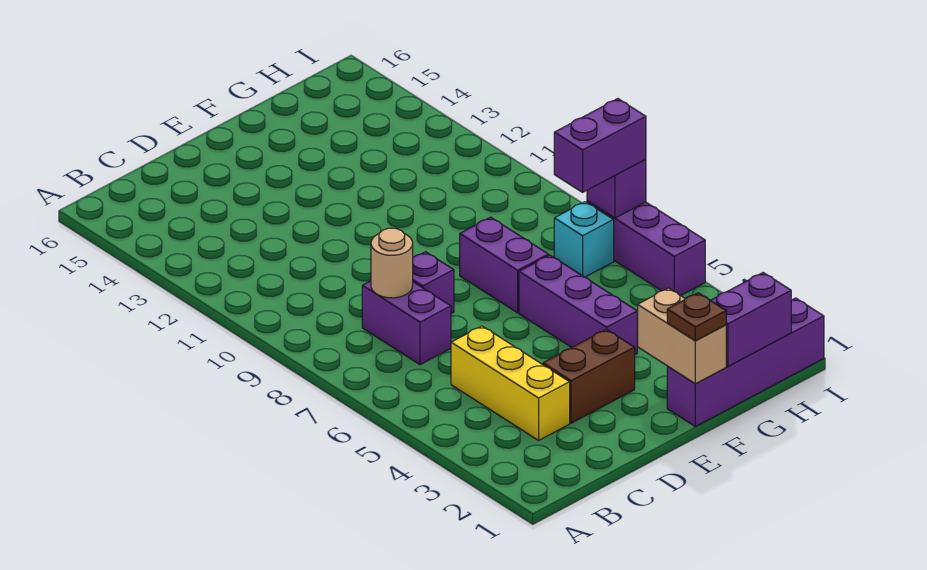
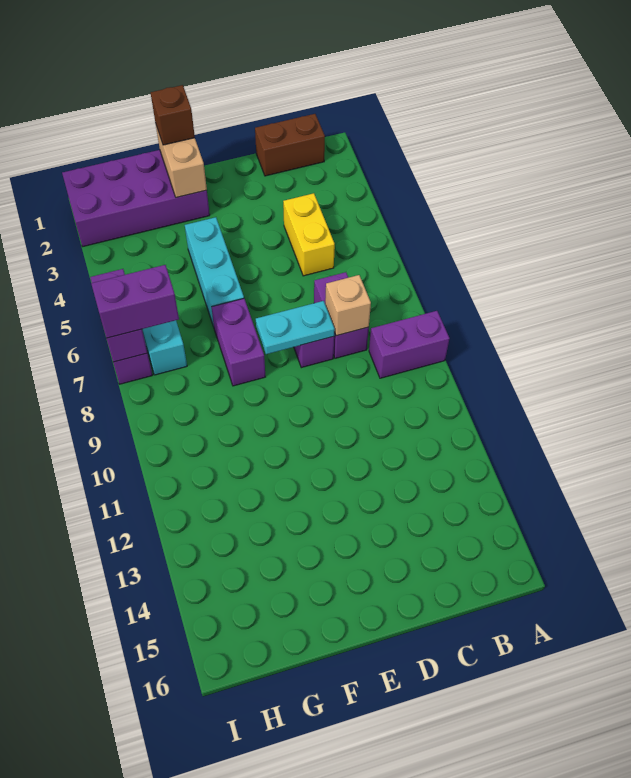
yellow brick C3:C5 level 1 -> yellow brick C4:C5 level 1
tan round brick C8 level 2 -> tan brick C8 level 2
brown brick D3:E3 level 1 -> brown brick B1:C1 level 1
none -> cyan plate D8:E8 level 2
purple brick F1:I1 level 1 -> purple brick F1:I2 level 1
brown plate F1 level 3 -> brown brick F1 level 3
purple brick F4:F6 level 1 -> cyan brick F4:F6 level 1
purple brick G1:H1 level 2 -> purple brick A9:B9 level 1

